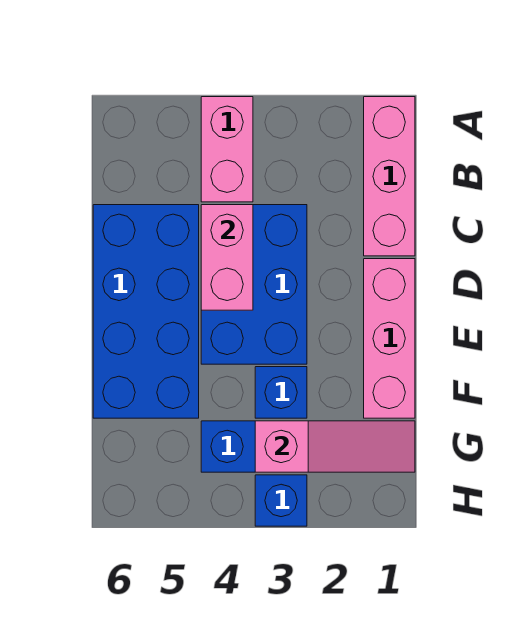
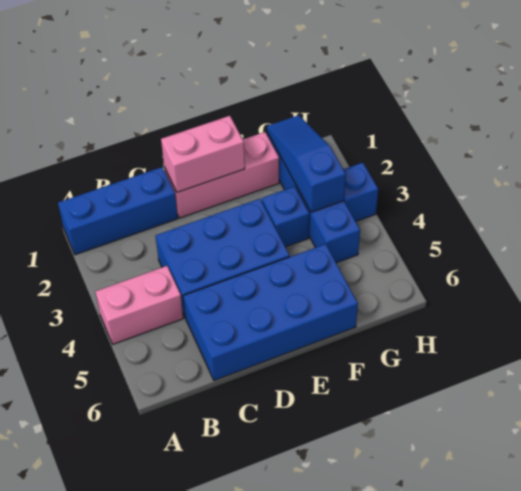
pink brick A1:C1 level 1 -> blue brick A1:C1 level 1
pink brick C4:D4 level 2 -> pink brick D1:E1 level 2
pink slope G1:G3 level 2 top 3 -> blue slope G1:G3 level 2 top 3

